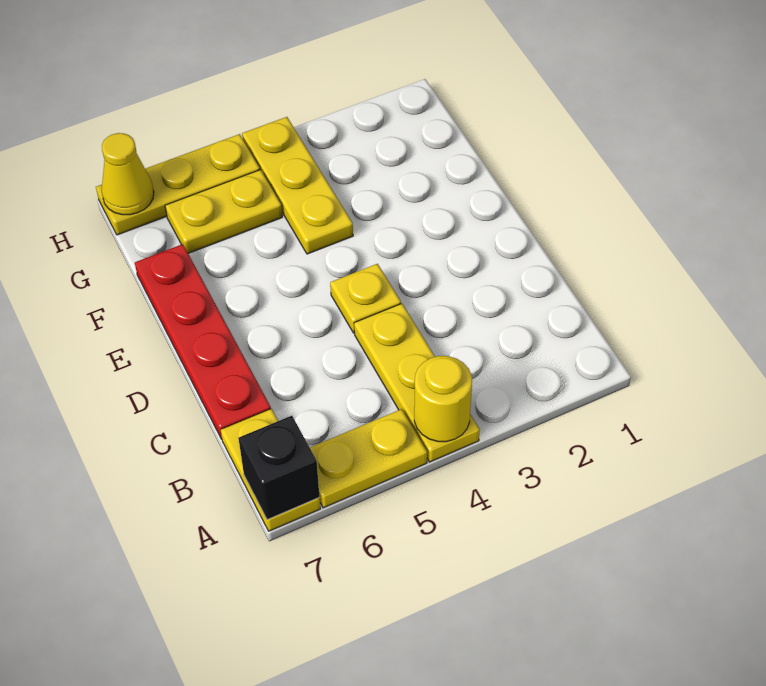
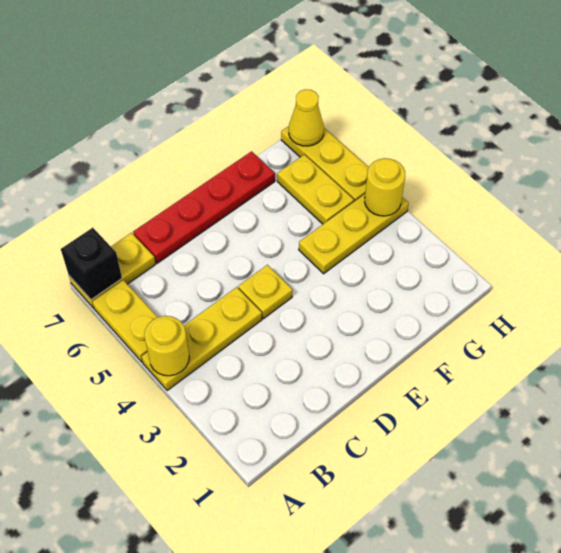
none -> yellow round brick H4 level 2

